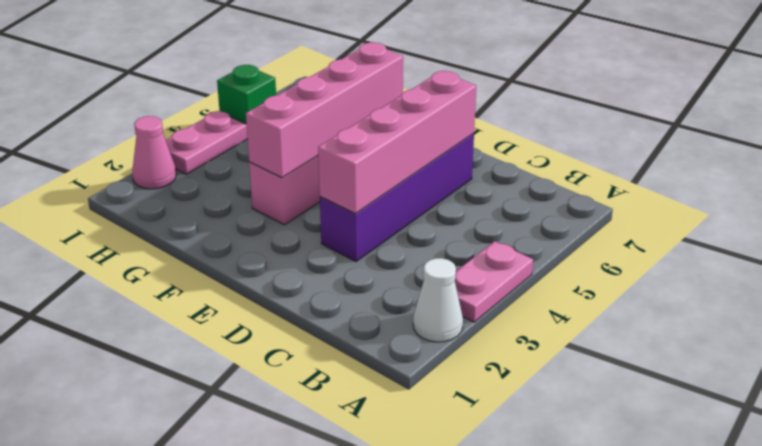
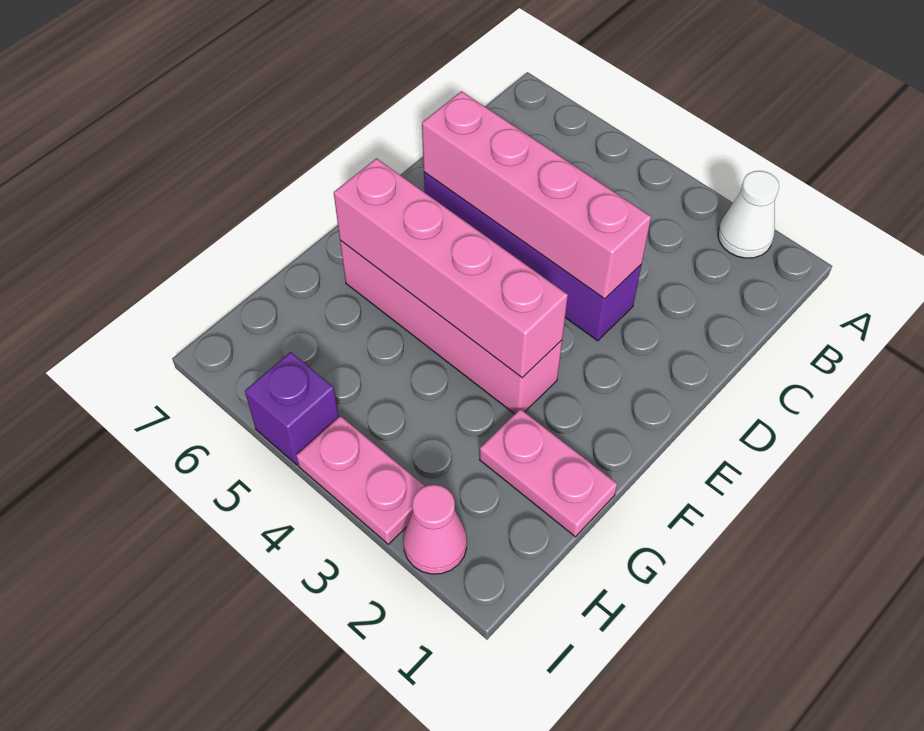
pink plate A3:A4 level 1 -> pink plate G1:G2 level 1
green brick I5 level 1 -> purple brick I5 level 1

